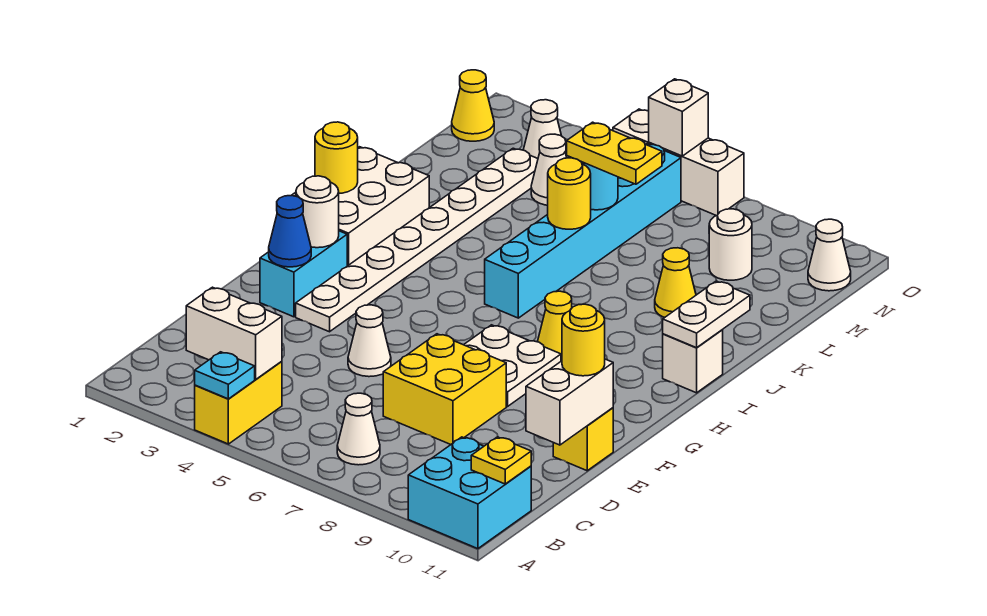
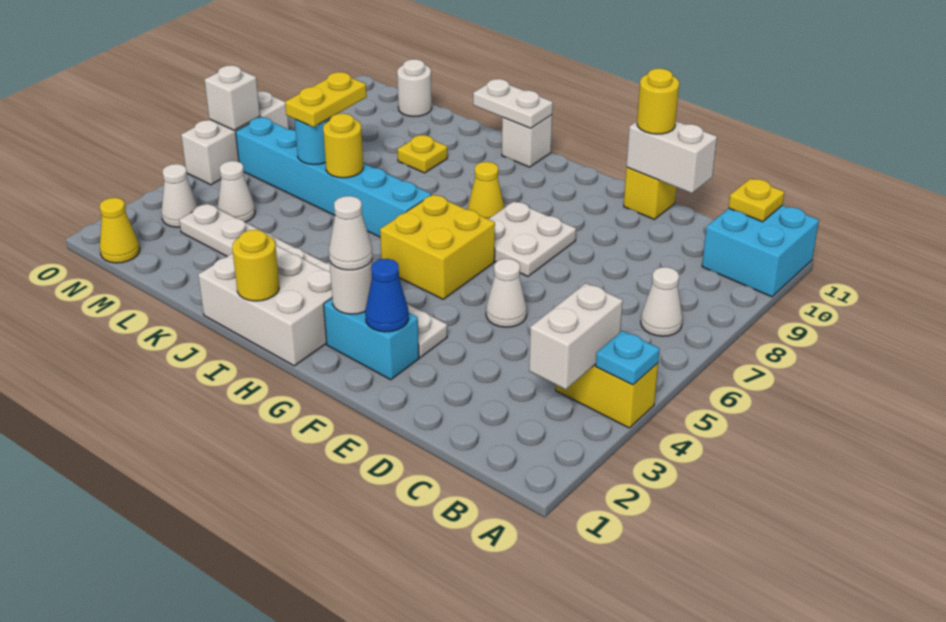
yellow brick D7:E8 level 1 -> yellow brick G5:H6 level 1
yellow cone K9 level 1 -> yellow plate K9 level 1
white round brick M9 level 1 -> white round brick M11 level 1
white cone N11 level 1 -> white cone G2 level 3

